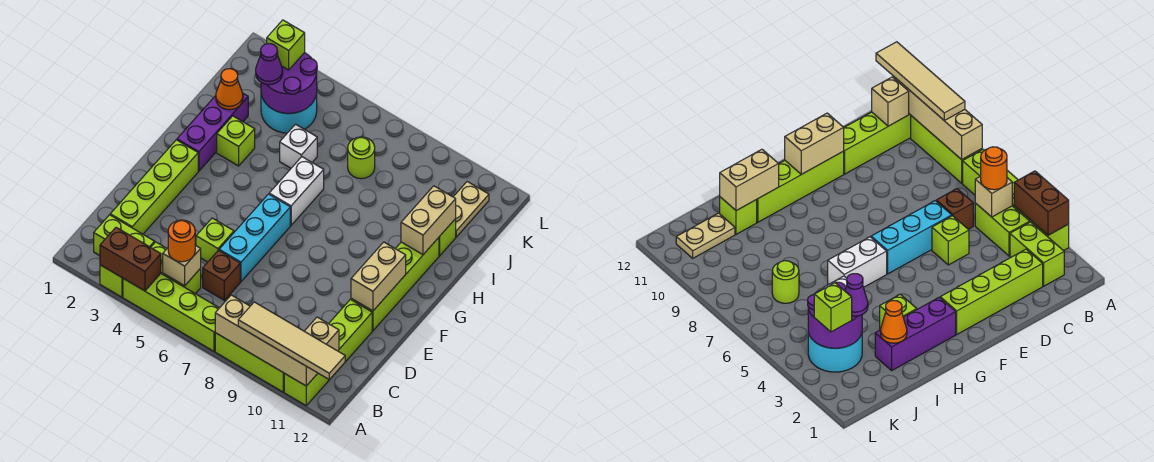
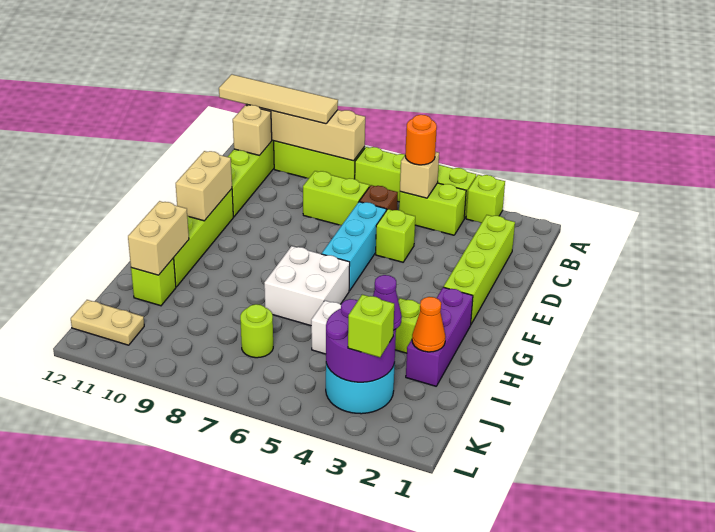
brown brick A3:A4 level 2 -> none
lime brick B2:B3 level 1 -> lime brick C7:C8 level 1
white brick G6:H6 level 1 -> white brick G6:H7 level 1
tan plate J11:K11 level 1 -> tan plate K11:K12 level 1

